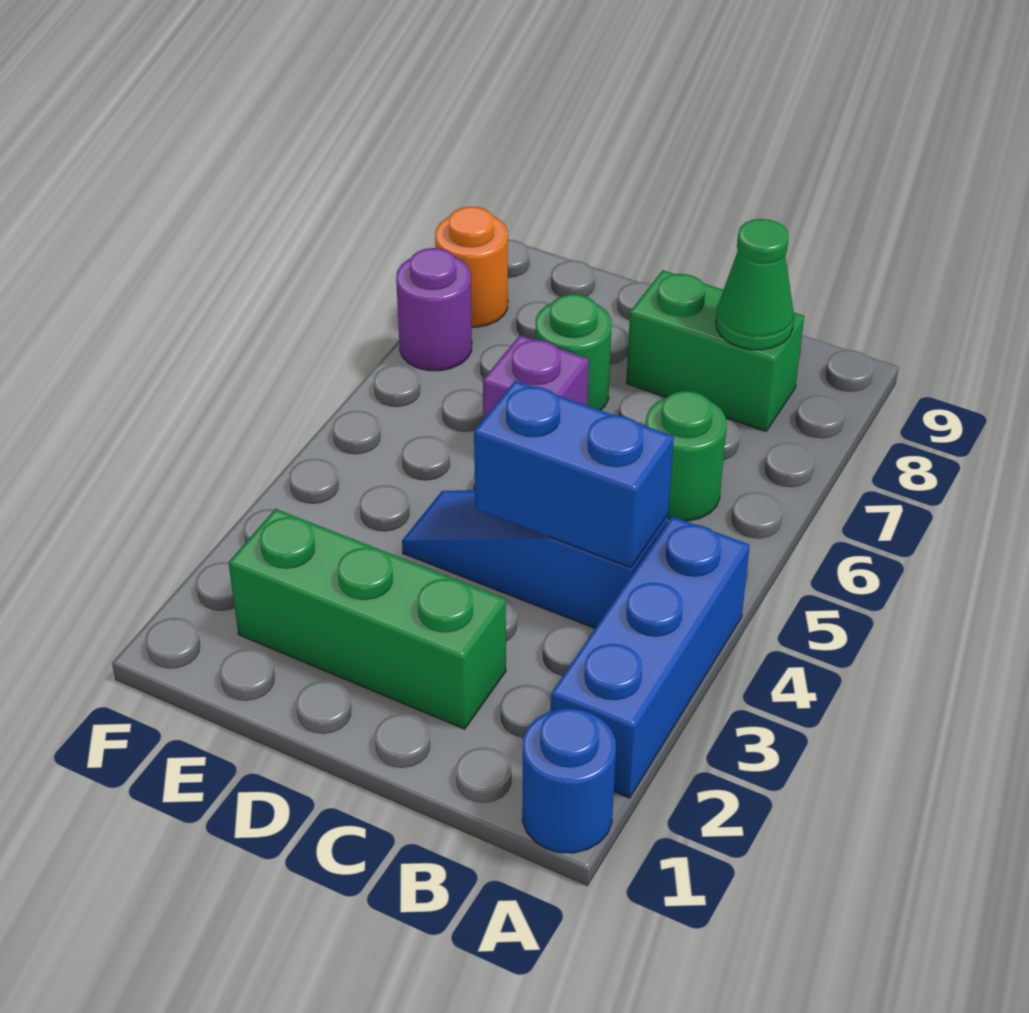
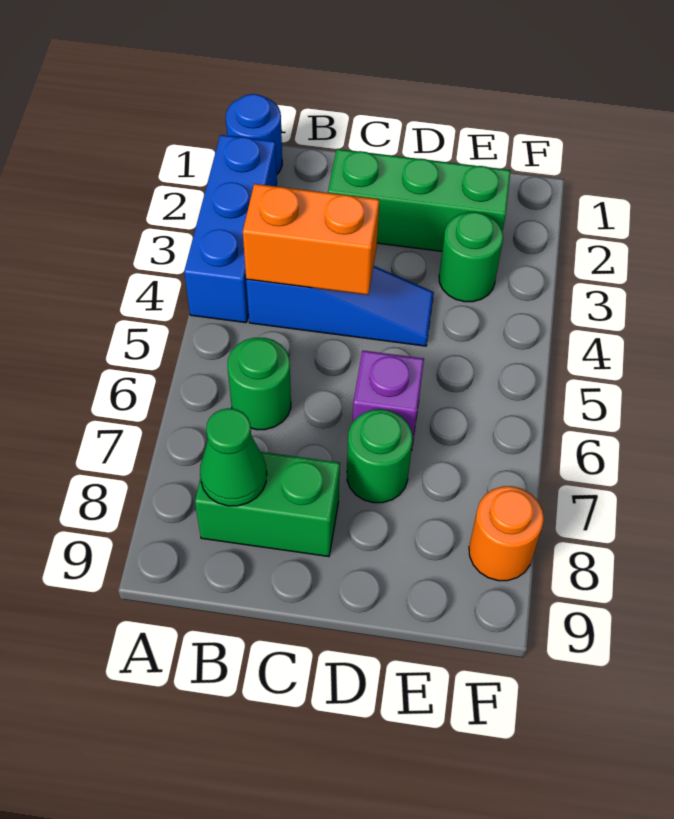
blue brick B4:C4 level 2 -> orange brick B4:C4 level 2
none -> green round brick E3 level 1
purple round brick F7 level 1 -> none

